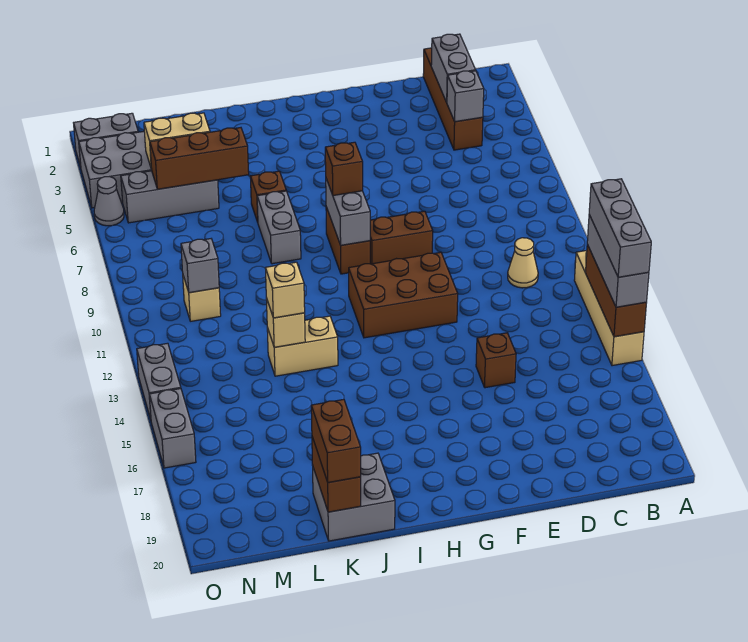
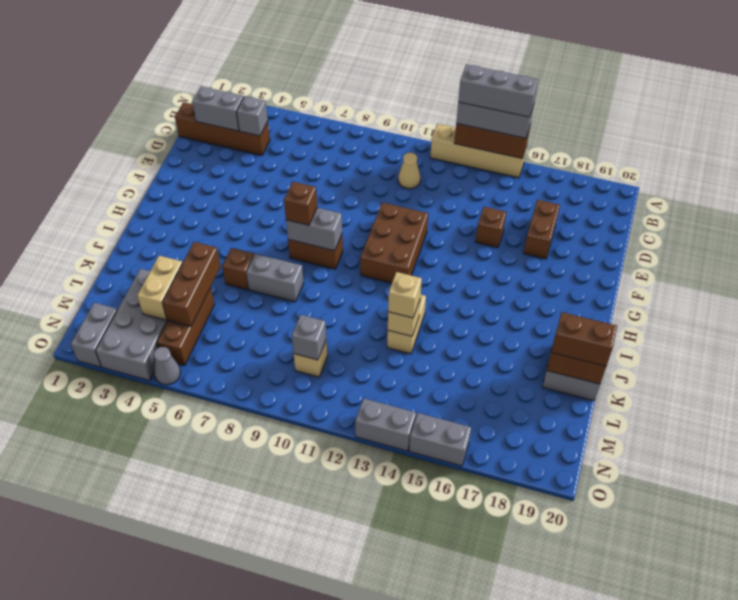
brown brick F9:G9 level 1 -> brown brick D17:E17 level 1
grey brick L5:N5 level 1 -> brown brick L5:N5 level 1

